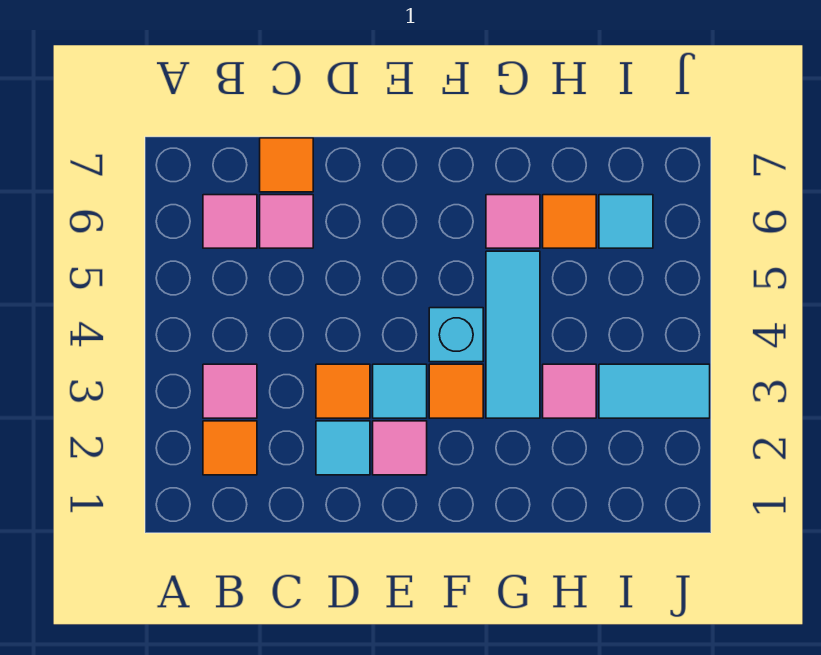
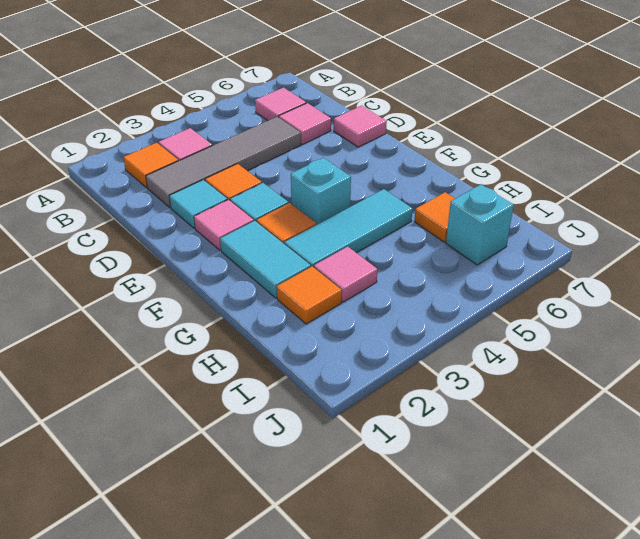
none -> grey tile C2:C5 level 1
orange tile C7 level 1 -> orange tile H2 level 1
pink tile G6 level 1 -> pink tile D7 level 1
cyan tile I3:J3 level 1 -> cyan tile F2:G2 level 1
cyan tile I6 level 1 -> cyan brick I6 level 1

